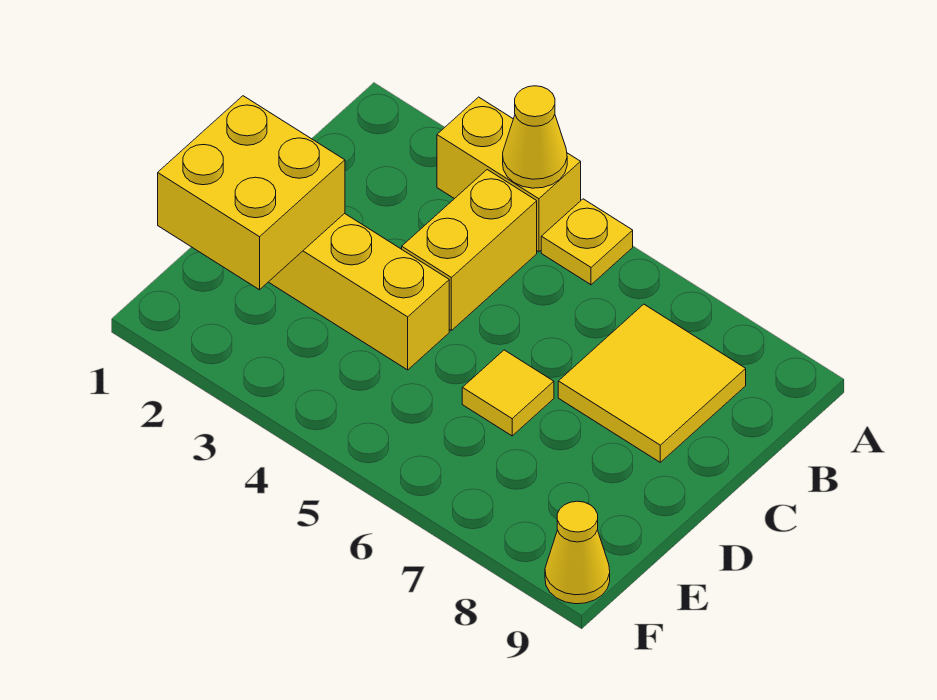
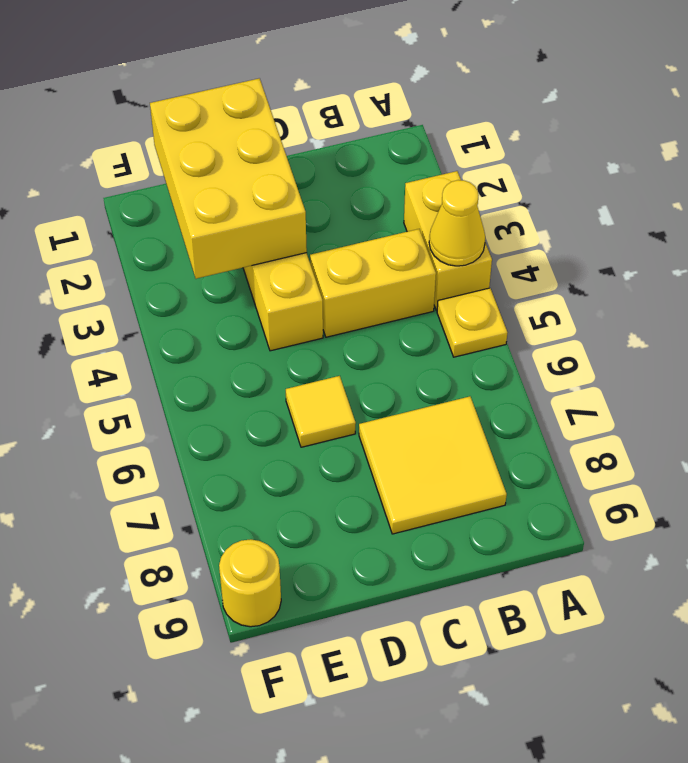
yellow brick D1:E2 level 2 -> yellow brick D1:E3 level 2
yellow cone F9 level 1 -> yellow round brick F9 level 1

